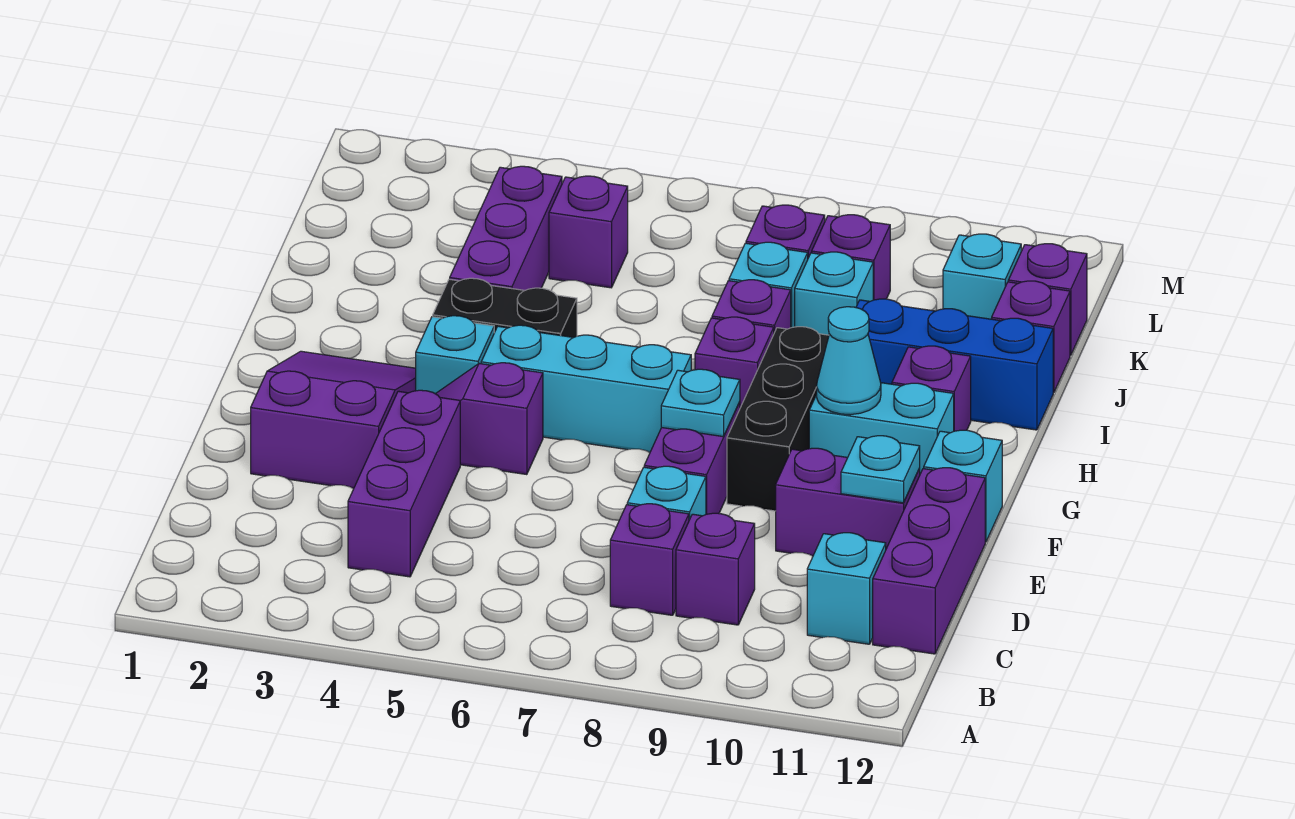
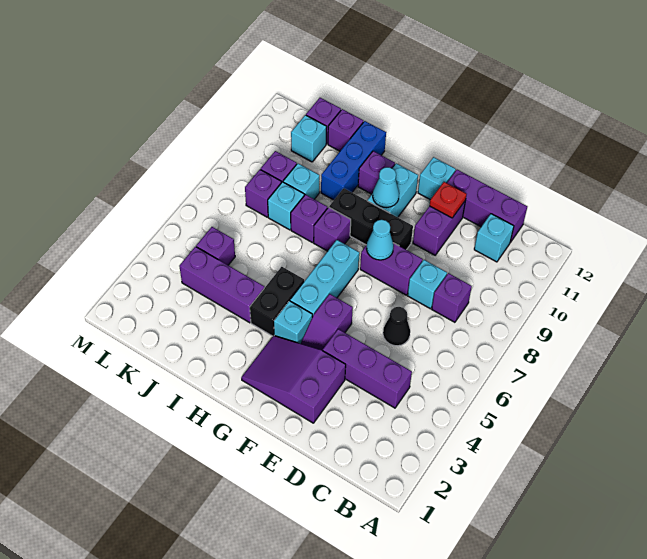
purple brick C9 level 1 -> none
none -> black cone D6 level 1
cyan plate E11 level 2 -> red plate E11 level 2
cyan plate F8 level 2 -> cyan cone F8 level 2

